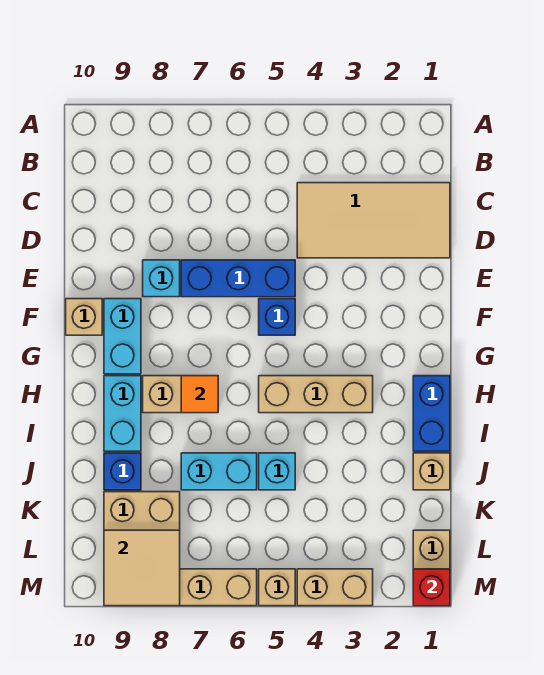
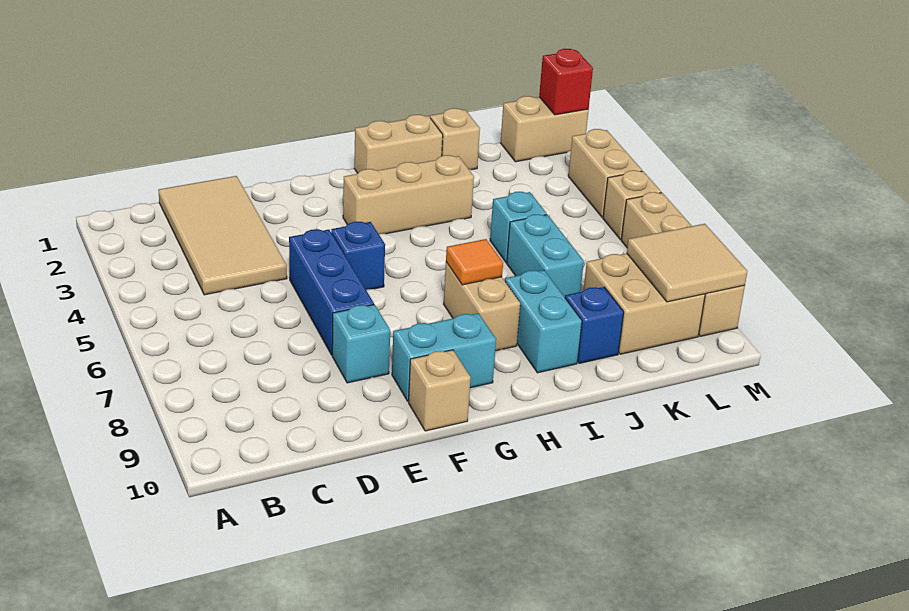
blue brick H1:I1 level 1 -> tan brick H1:I1 level 1
tan brick H3:H5 level 1 -> tan brick G3:I3 level 1
cyan brick H9:I9 level 1 -> cyan brick I8:I9 level 1

